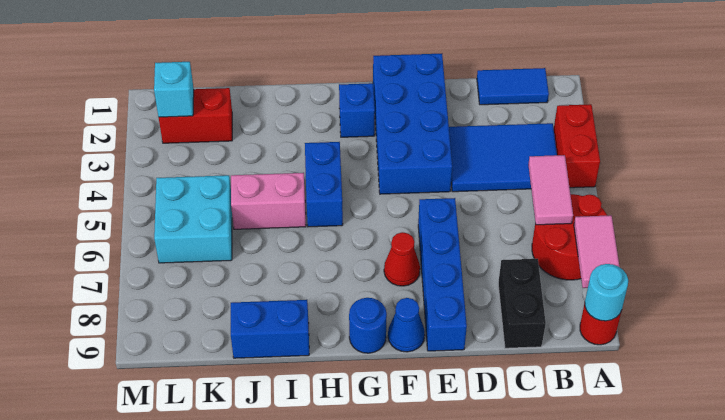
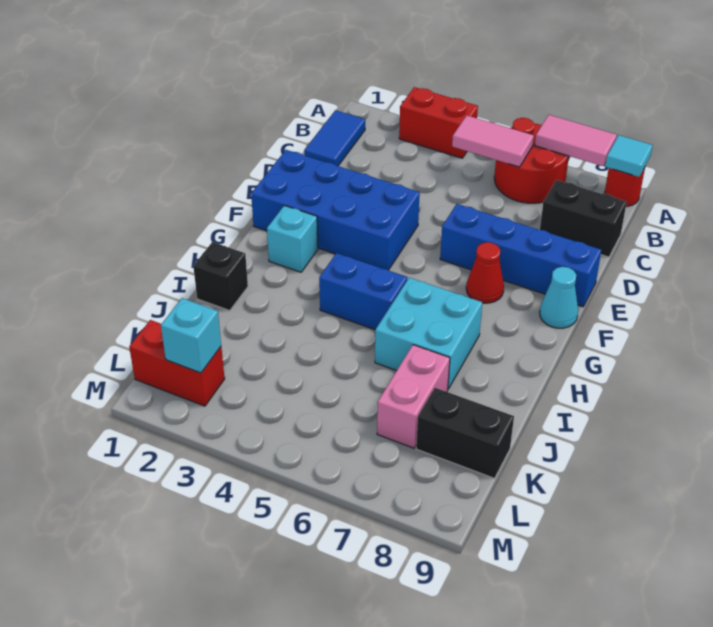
cyan round brick A9 level 2 -> cyan tile A9 level 2
blue tile B3:D4 level 1 -> none
blue cone F9 level 1 -> cyan cone F9 level 1
blue brick G2 level 1 -> cyan brick G2 level 1
blue round brick G9 level 1 -> none
none -> black brick I1 level 1
pink brick I5:J5 level 1 -> pink brick J7:K7 level 1
blue brick I9:J9 level 1 -> none
red brick K2:L2 level 1 -> red brick L1:L2 level 1
cyan brick K5:L6 level 1 -> cyan brick H6:I7 level 1
none -> black brick K8:K9 level 1

